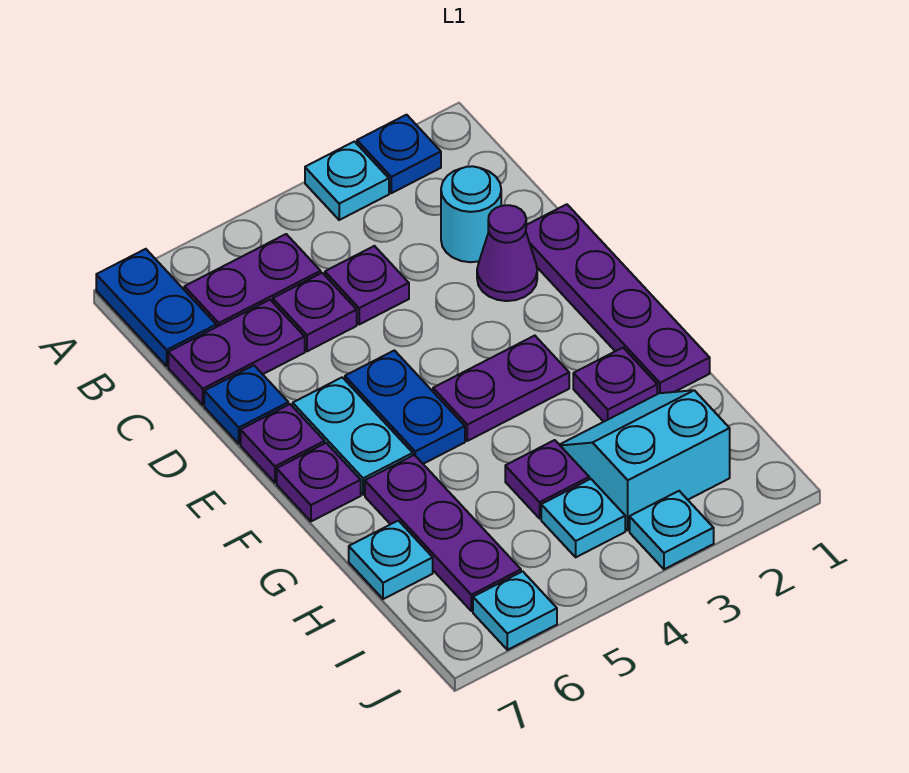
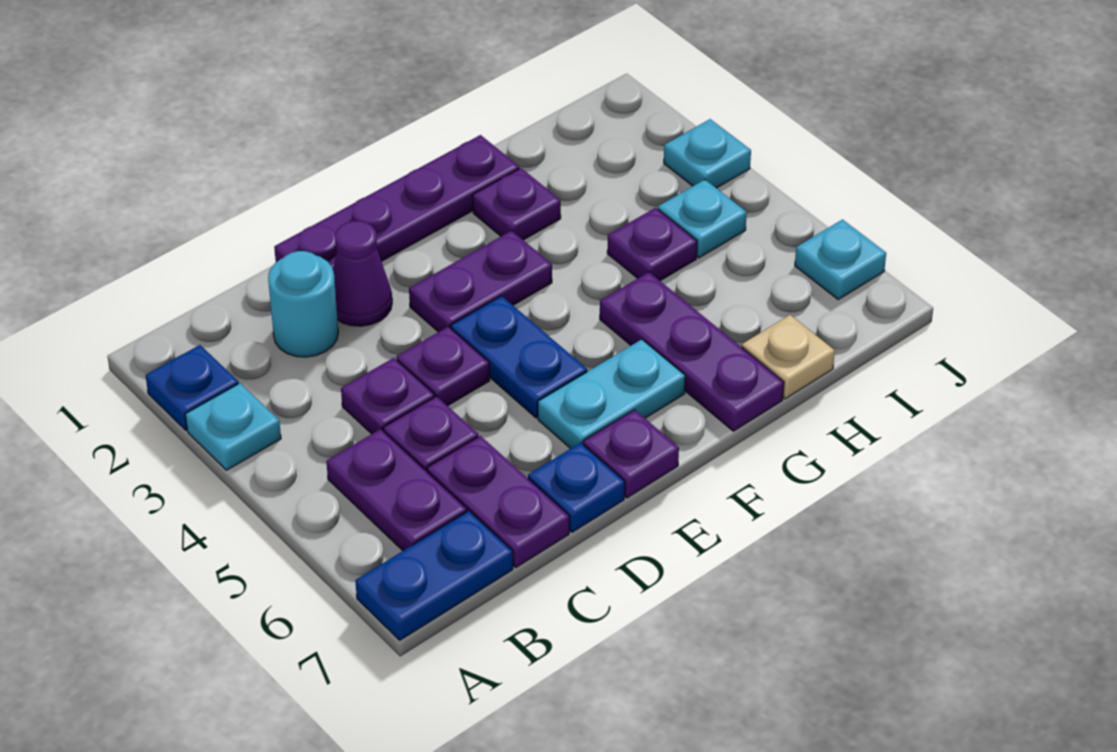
blue plate E5:F5 level 1 -> blue plate E4:E5 level 1
purple plate F3:F4 level 1 -> purple plate E3:F3 level 1
purple plate F7 level 1 -> purple plate D4 level 1
purple plate G6:I6 level 1 -> purple plate G5:G7 level 1
cyan slope H2:I3 level 1 top I -> none
cyan plate H7 level 1 -> tan plate H7 level 1

